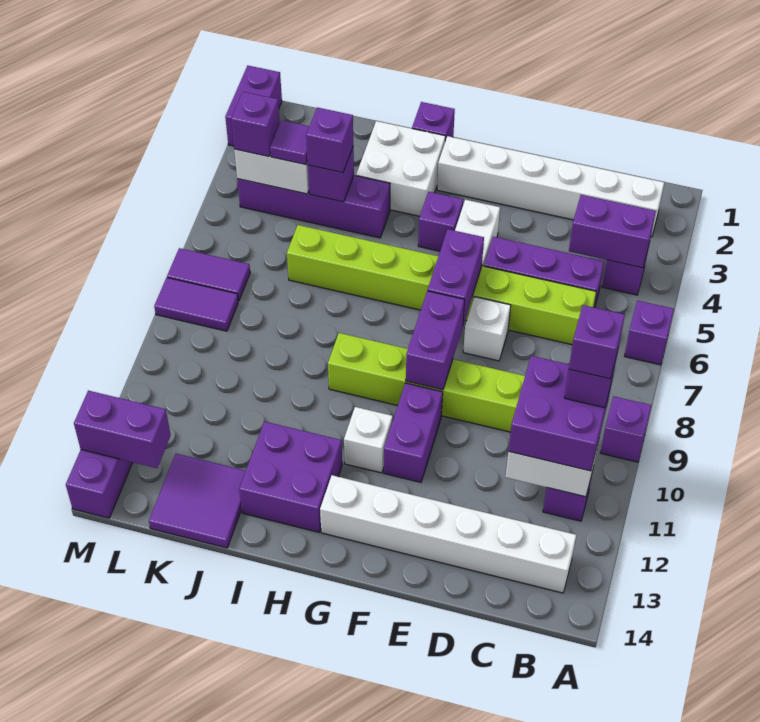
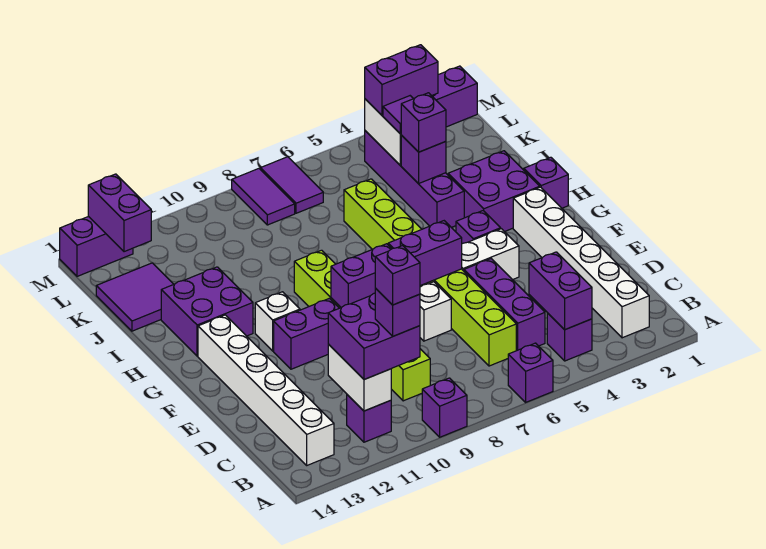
white brick H2:I3 level 1 -> purple brick H2:I3 level 1
purple brick L4 level 3 -> purple brick L3:L4 level 3

